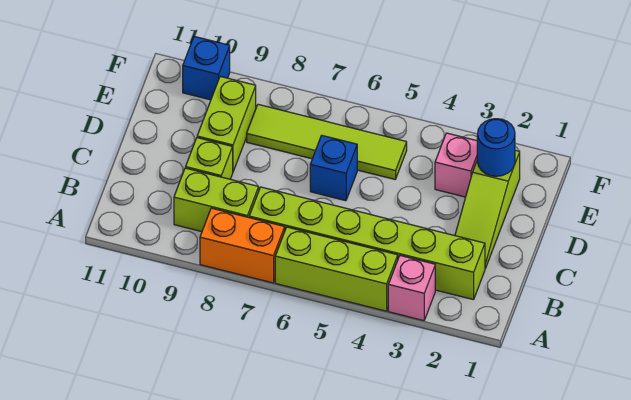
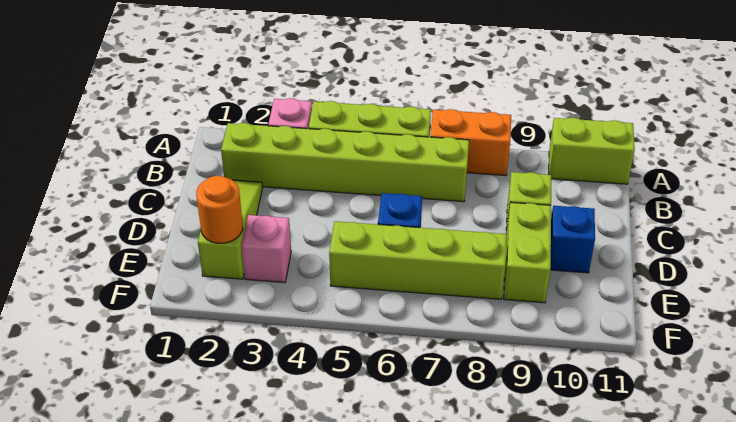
lime brick B8:B9 level 1 -> lime brick A10:A11 level 1
blue round brick E2 level 2 -> orange round brick E2 level 2
lime tile E5:E8 level 1 -> lime brick E5:E8 level 1
blue brick F10 level 1 -> blue brick D10 level 1

